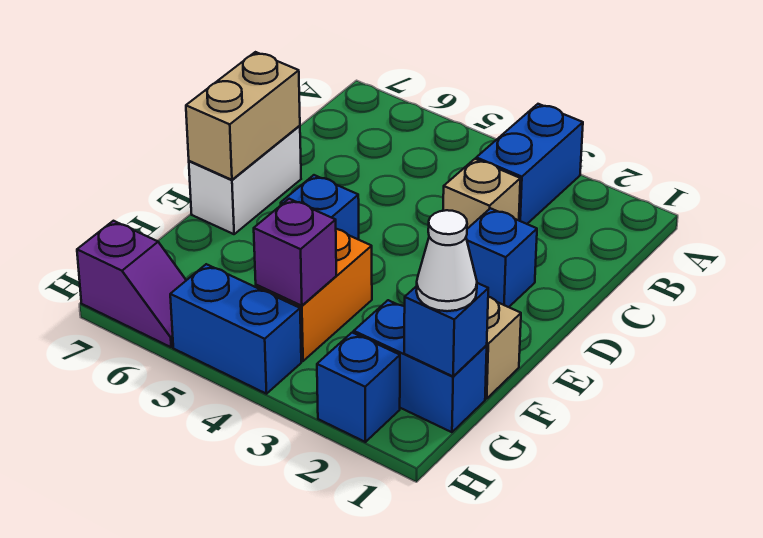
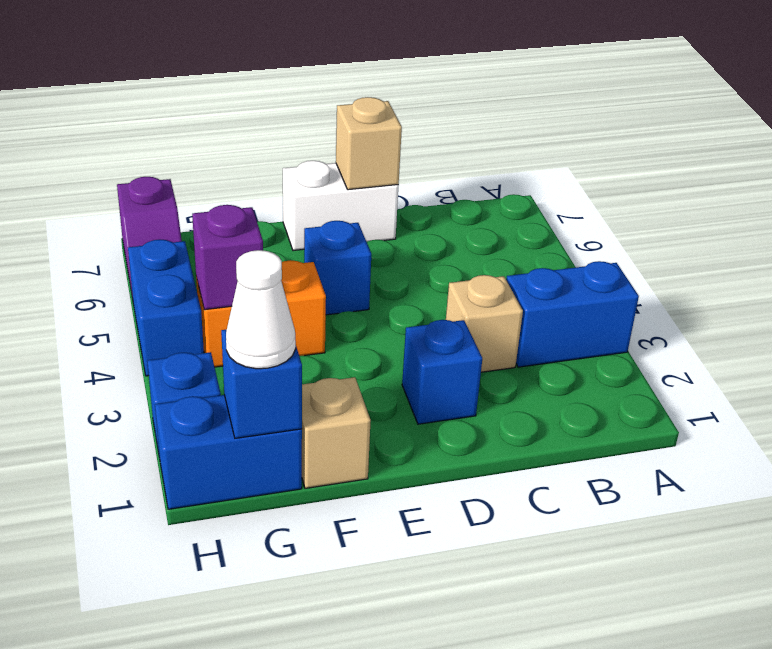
tan brick D7:E7 level 2 -> tan brick D7 level 2
blue brick G1:G2 level 1 -> blue brick G1:H1 level 1

